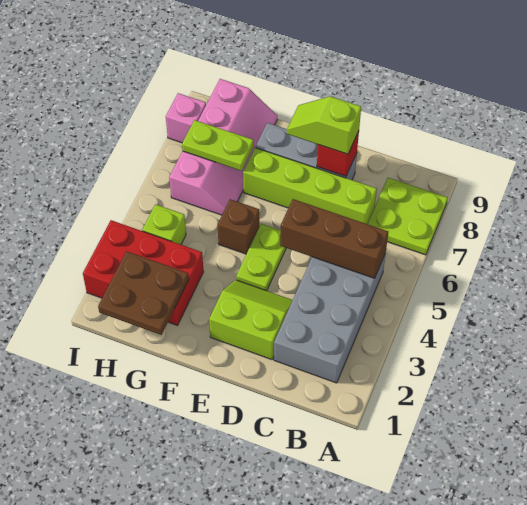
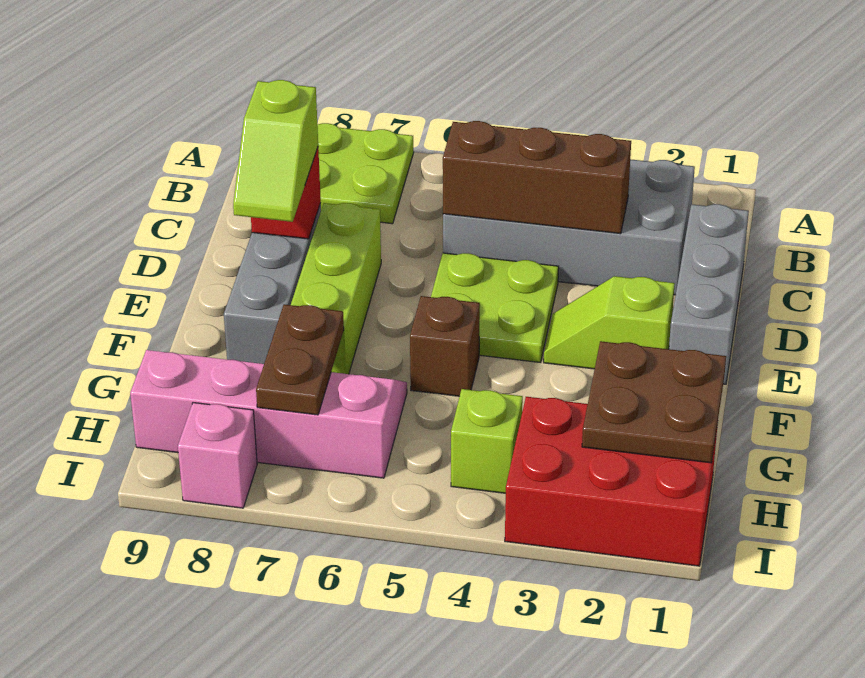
brown brick B5:D5 level 2 -> brown brick C3:C5 level 2
none -> grey brick C1:E1 level 1
lime brick C7:F7 level 1 -> lime brick D7:F7 level 1
lime slope D2:E3 level 1 top 2 -> lime slope E2:E3 level 1 top 2
lime plate E4:E5 level 1 -> lime plate D4:E5 level 1
red brick G2:I3 level 1 -> red brick H1:I3 level 1
lime plate G7:H7 level 2 -> brown plate G7:H7 level 2

